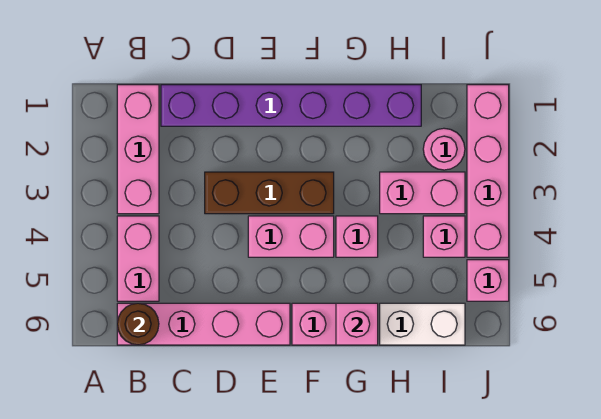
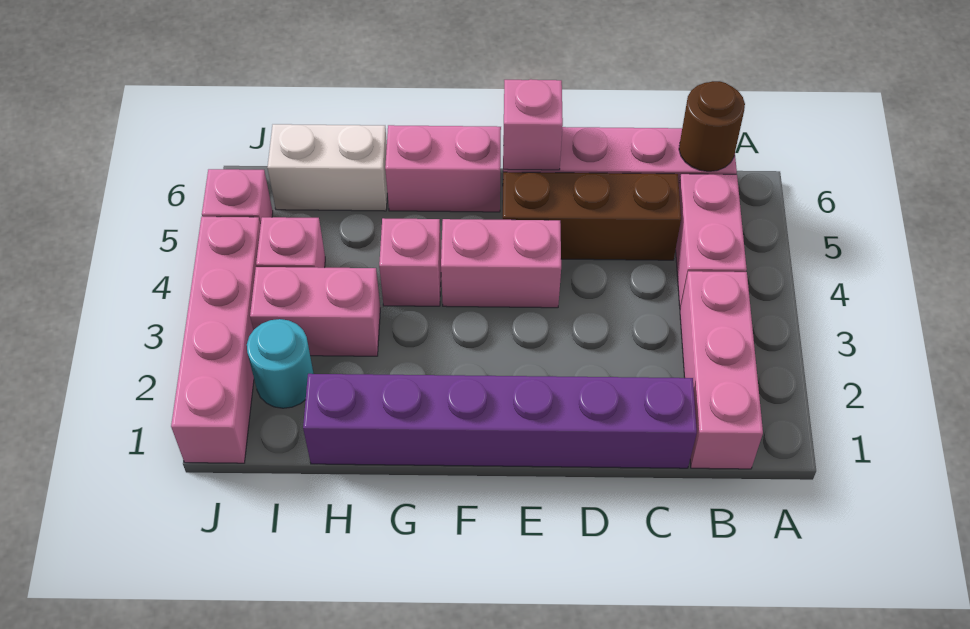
brown brick D3:F3 level 1 -> brown brick C5:E5 level 1
pink brick G6 level 2 -> pink brick E6 level 2
pink round brick I2 level 1 -> cyan round brick I2 level 1

